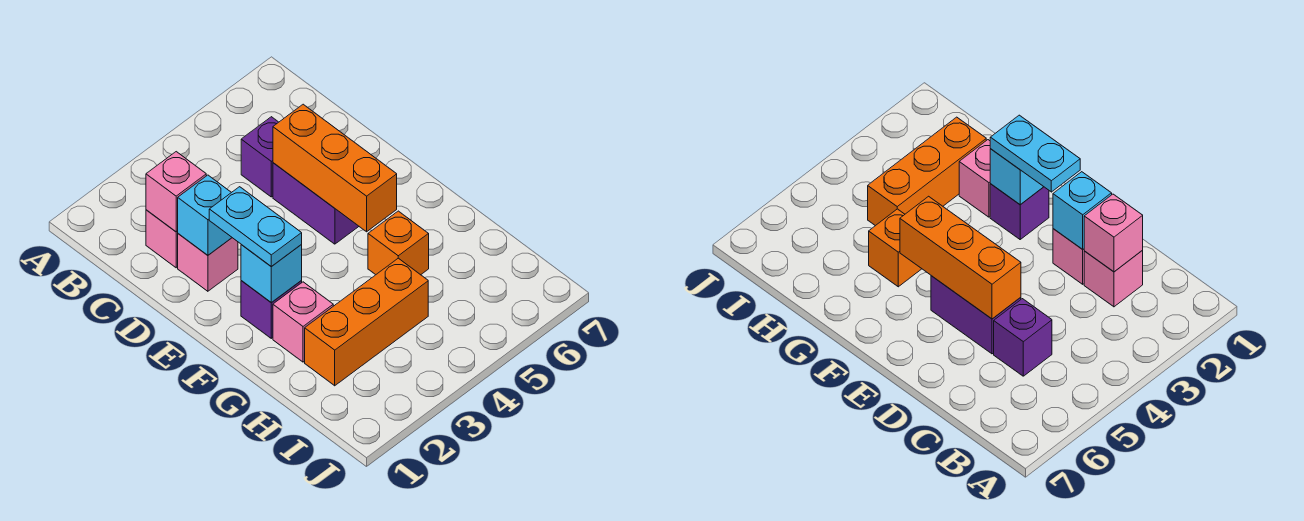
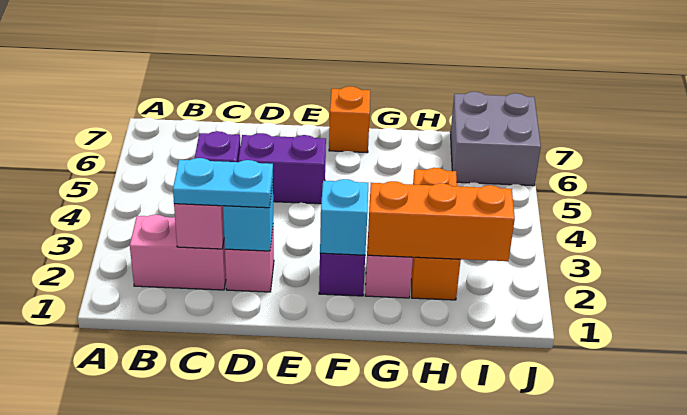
pink brick C2 level 1 -> pink brick B2:C2 level 1
orange brick D5:F5 level 2 -> orange brick G2:I2 level 2
cyan plate E2:F2 level 3 -> cyan plate C2:D2 level 3
orange brick G5 level 1 -> orange brick F7 level 1
none -> grey brick I6:J7 level 1

